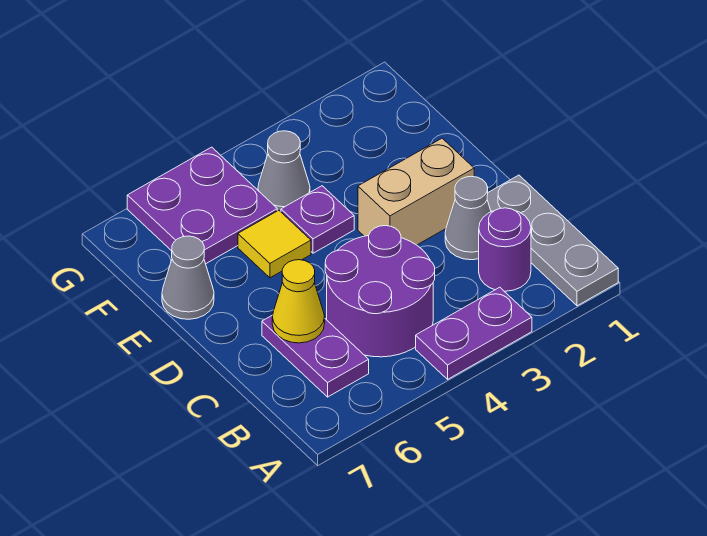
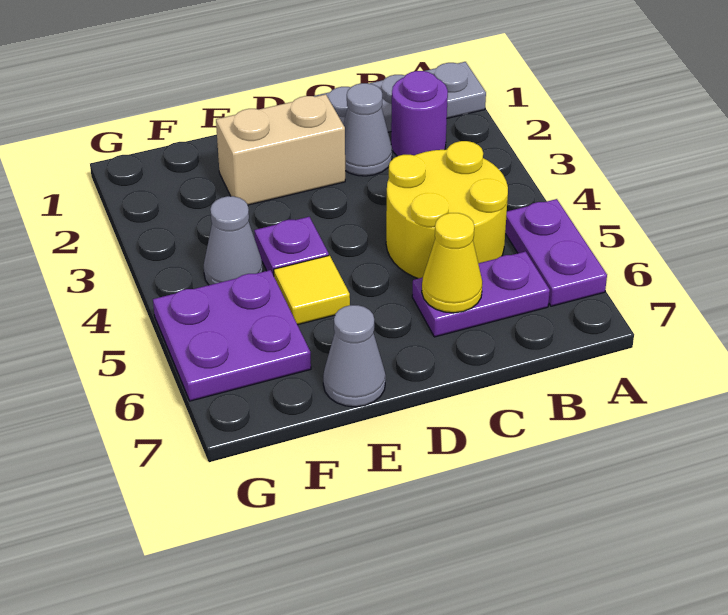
purple plate A3:A4 level 1 -> purple plate A5:A6 level 1
purple round brick B4:C5 level 1 -> yellow round brick B4:C5 level 1
tan brick D2:D3 level 1 -> tan brick D2:E2 level 1

